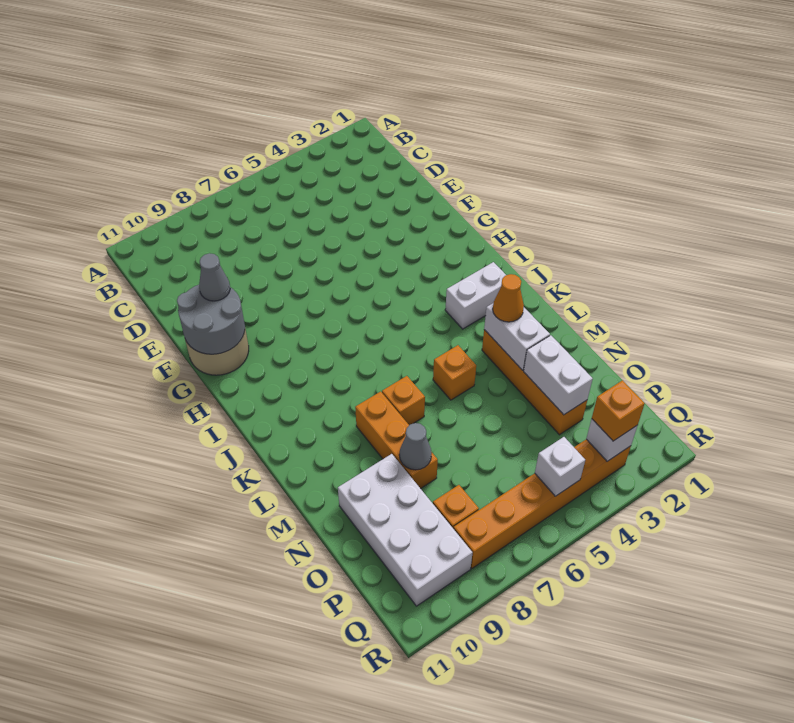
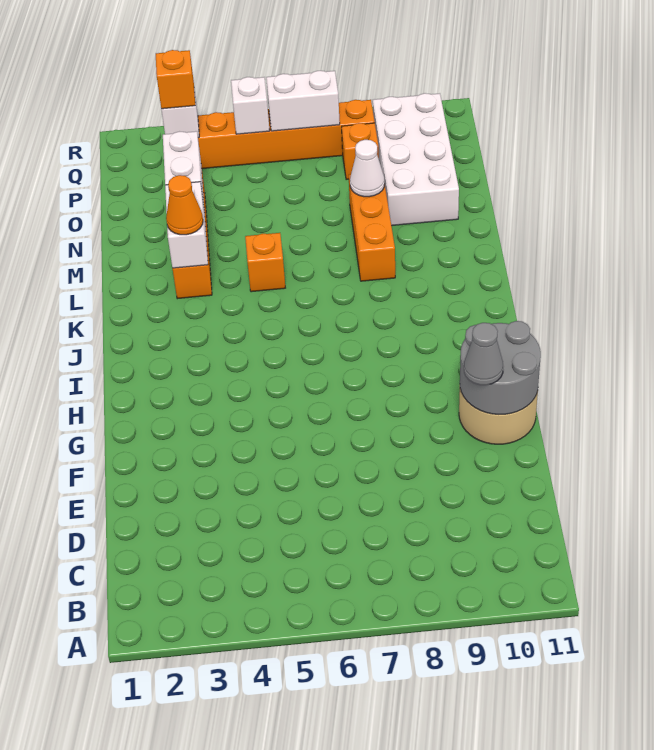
white brick J2:J3 level 1 -> white brick Q6:Q7 level 2
orange brick L7 level 1 -> none
grey cone N8 level 2 -> white cone N8 level 2

